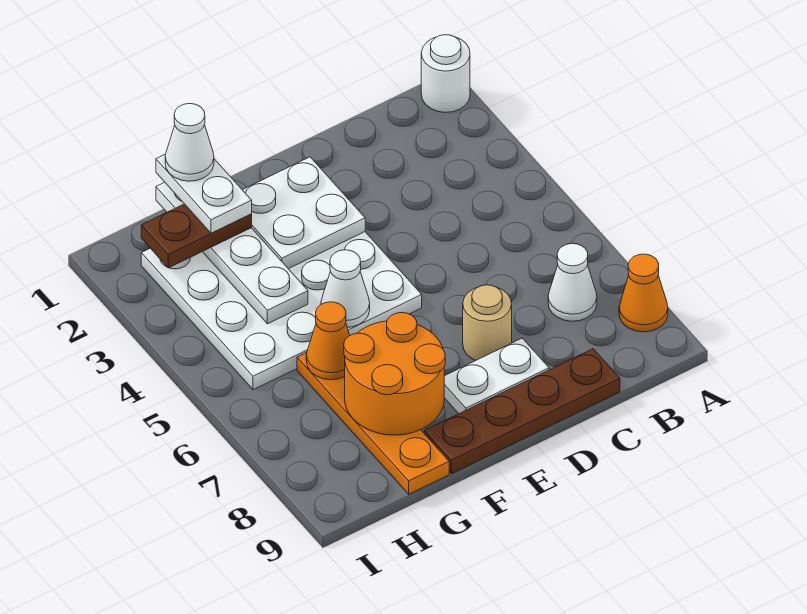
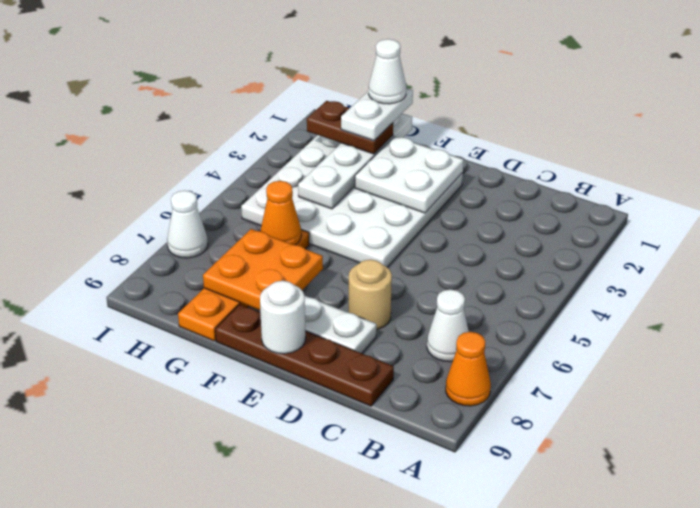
white round brick A1 level 1 -> white round brick E9 level 2
white cone F5 level 2 -> white cone I7 level 1
orange round brick F7:G8 level 2 -> orange plate F7:G8 level 2

